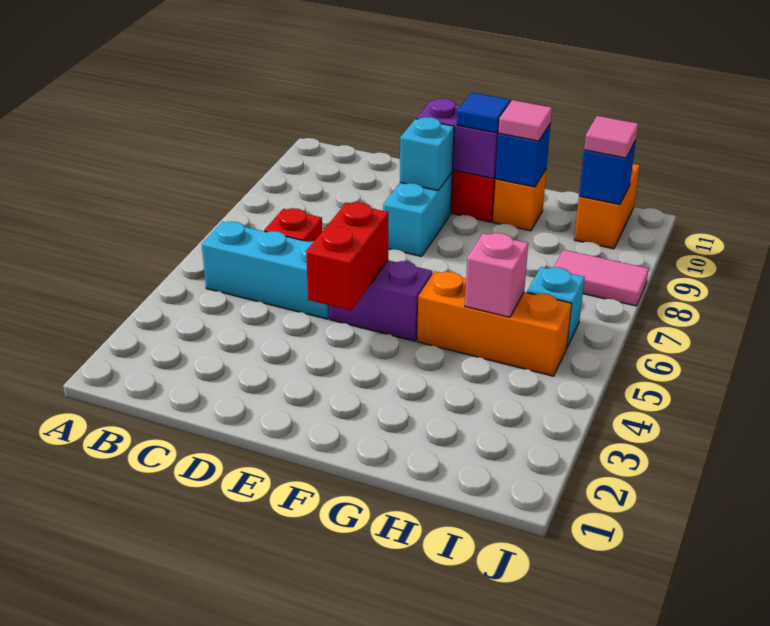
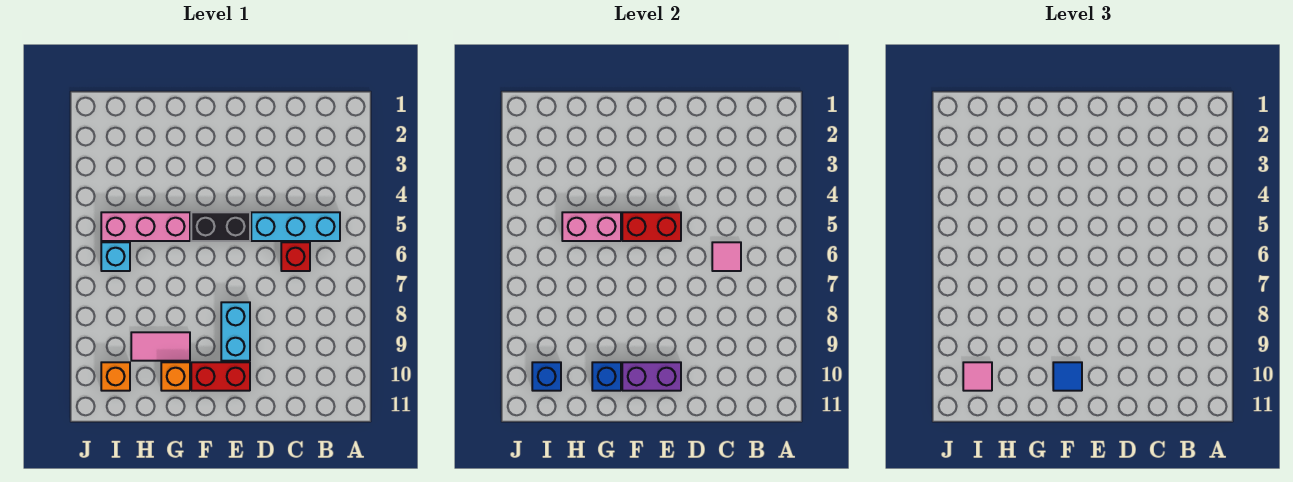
red brick E4:E5 level 2 -> red brick E5:F5 level 2
purple brick E5:F5 level 1 -> black brick E5:F5 level 1
cyan brick E9 level 2 -> none
orange brick G5:I5 level 1 -> pink brick G5:I5 level 1
pink tile G10 level 3 -> pink tile C6 level 2
pink brick H5 level 2 -> pink brick G5:H5 level 2
pink tile I8:J8 level 1 -> pink tile G9:H9 level 1
orange brick I10:I11 level 1 -> orange brick I10 level 1

